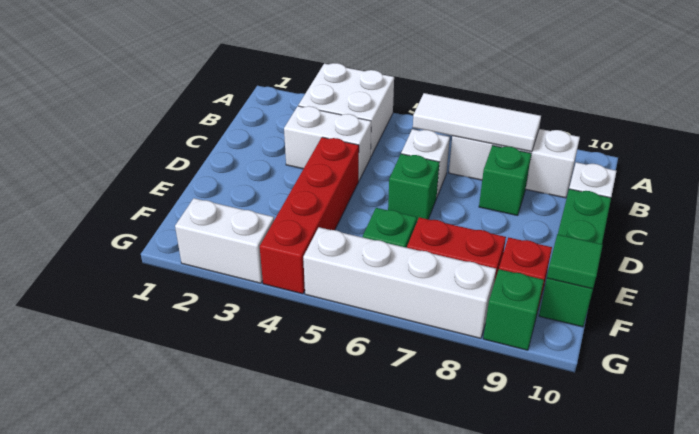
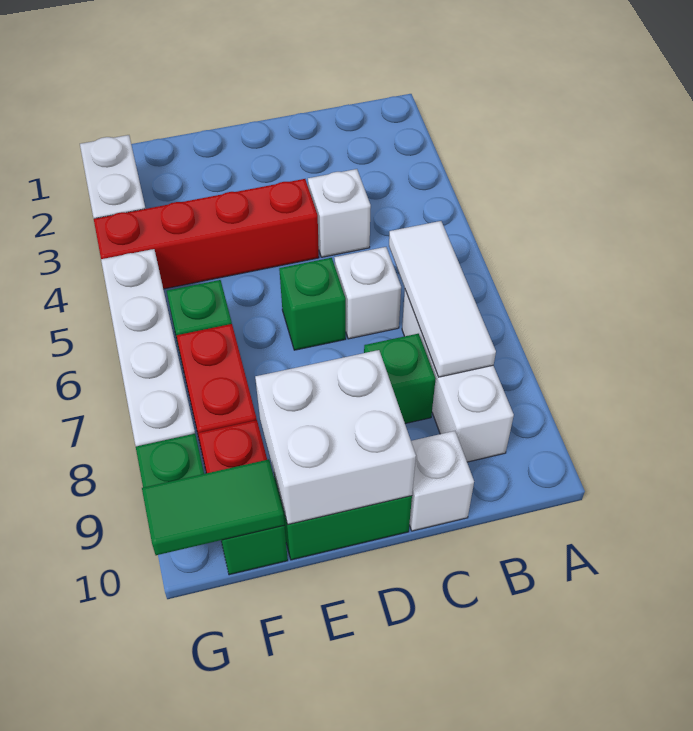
white brick A3:B4 level 1 -> white brick D9:E10 level 2
white brick C3:C4 level 1 -> white brick C4 level 1
green tile F10 level 2 -> green tile F10:G10 level 2

